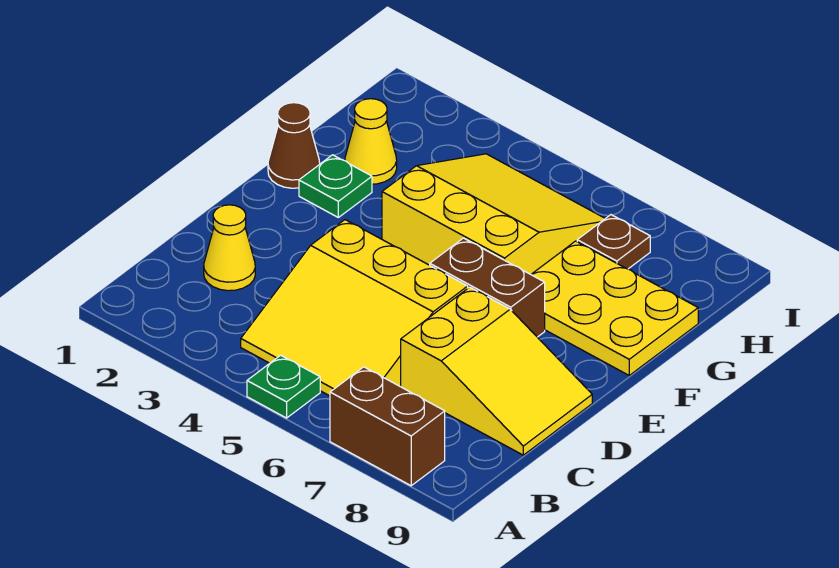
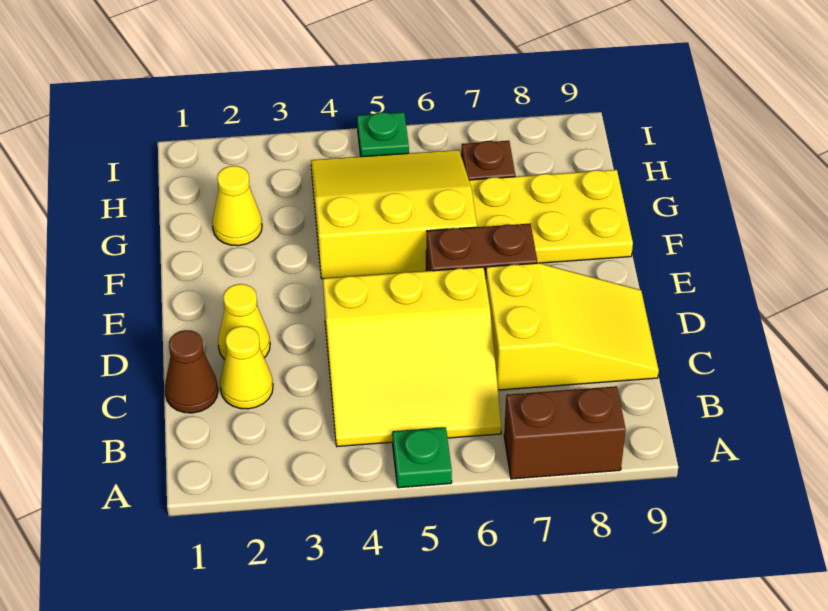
none -> yellow cone D2 level 1
brown cone F1 level 1 -> brown cone C1 level 1
green plate F2 level 1 -> green plate I5 level 1

